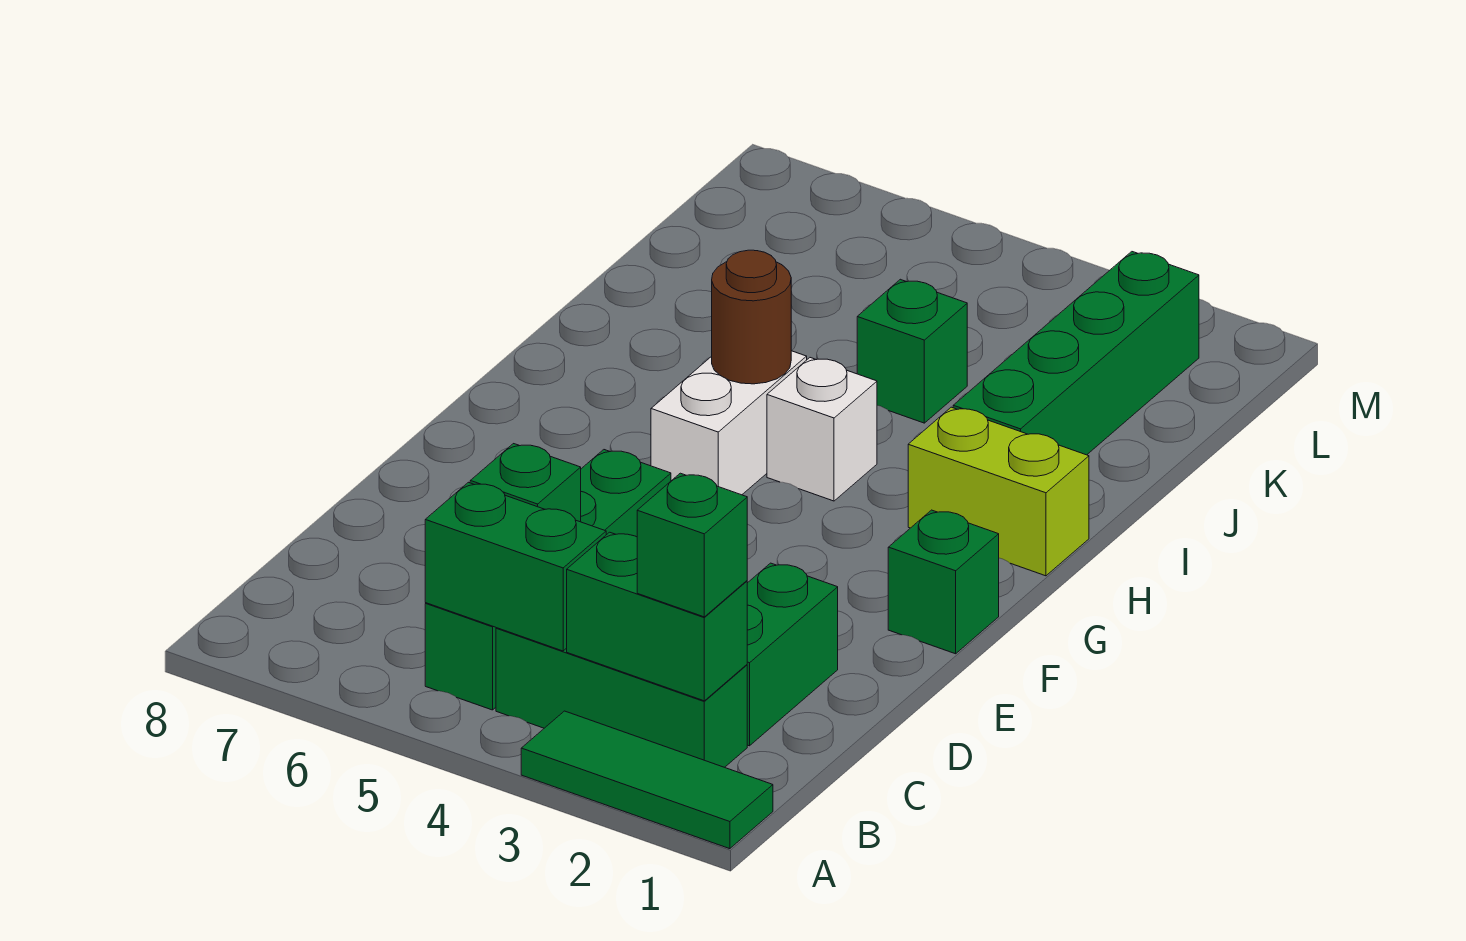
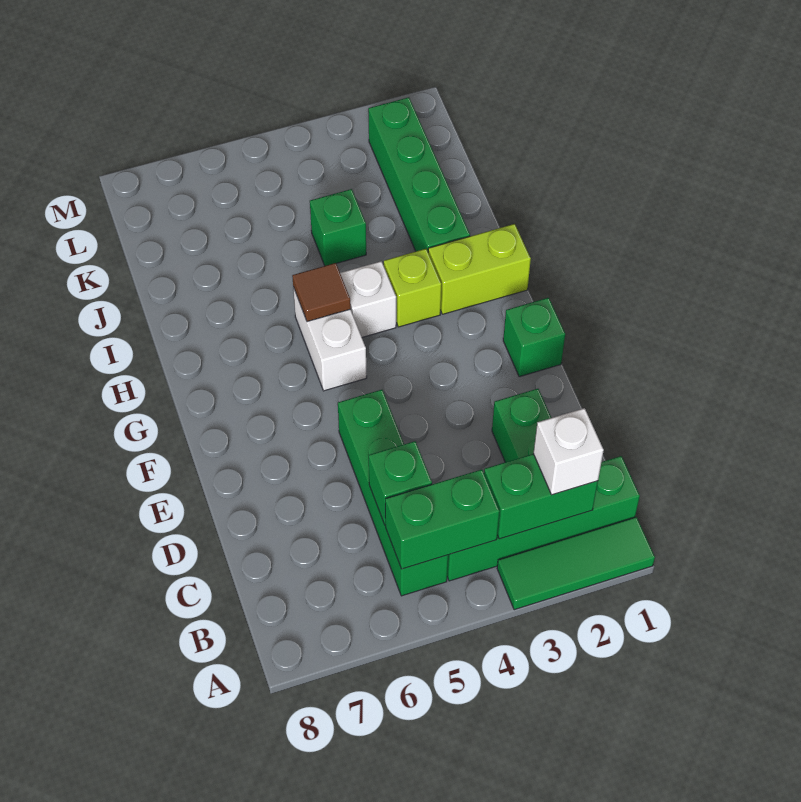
green brick B2:B4 level 1 -> green brick B1:B4 level 1
green brick B2 level 3 -> white brick B2 level 3
none -> lime brick H3 level 1
brown round brick H5 level 2 -> brown tile H5 level 2

